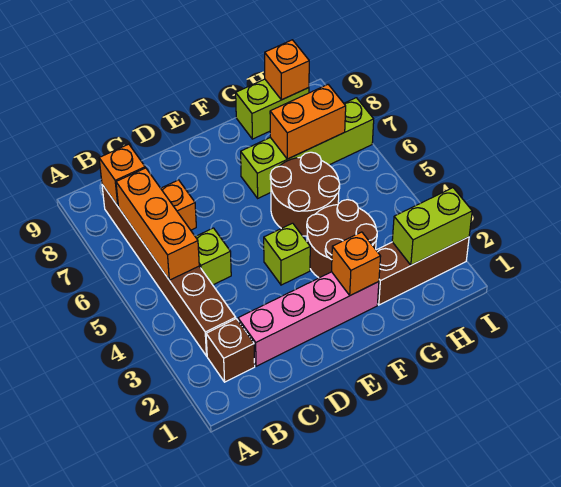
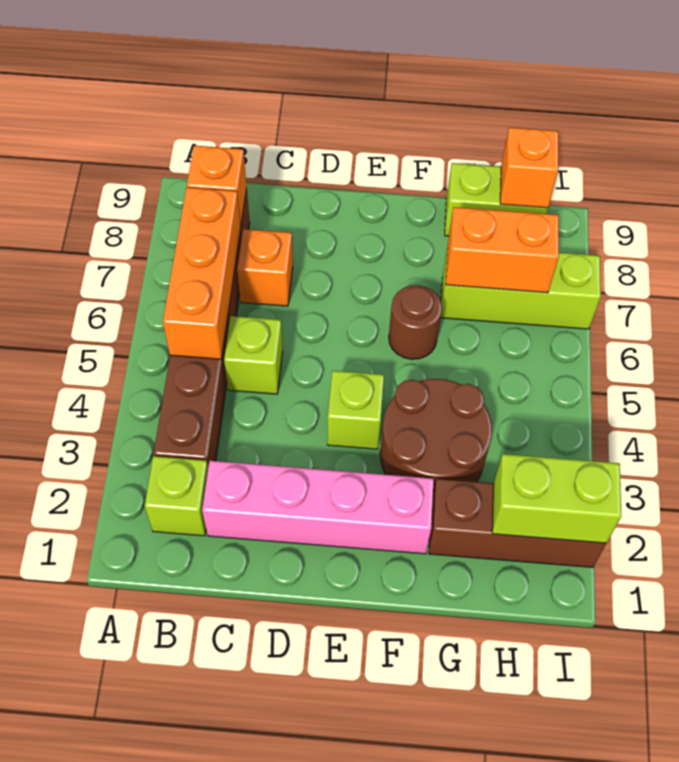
brown brick B2 level 1 -> lime brick B2 level 1
orange brick F2 level 2 -> none
brown round brick F5:G6 level 1 -> brown round brick F6 level 1
lime brick F7:I7 level 1 -> lime brick G7:I7 level 1

